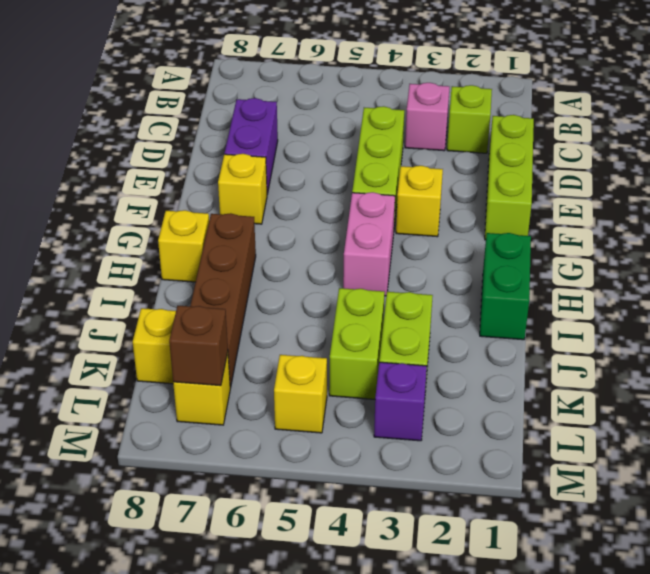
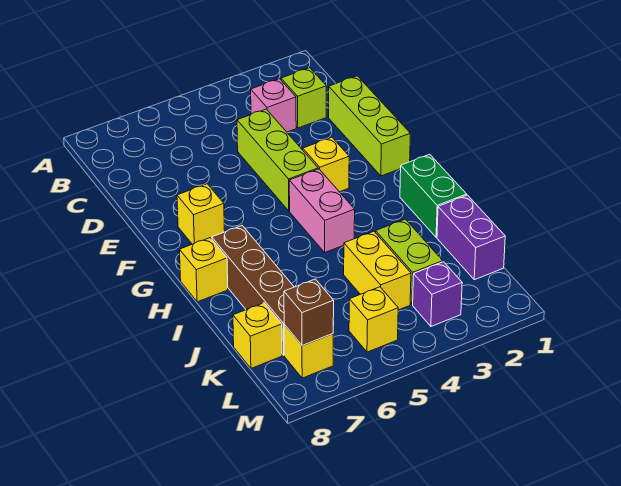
purple brick D7:E7 level 1 -> purple brick J1:K1 level 1
lime brick J4:K4 level 1 -> yellow brick J4:K4 level 1

